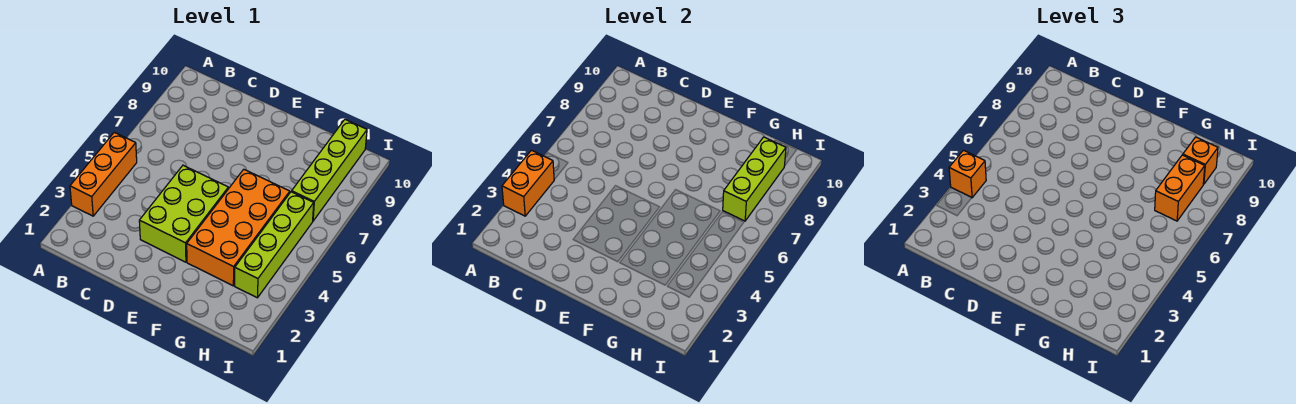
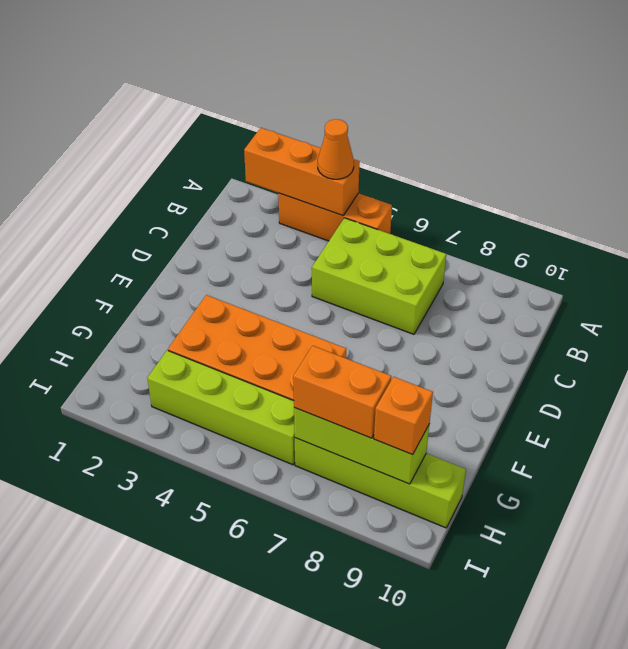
orange brick A3:A4 level 2 -> orange brick A2:A4 level 2
orange brick A4 level 3 -> orange cone A4 level 3
lime brick D3:E5 level 1 -> lime brick B5:C7 level 1

